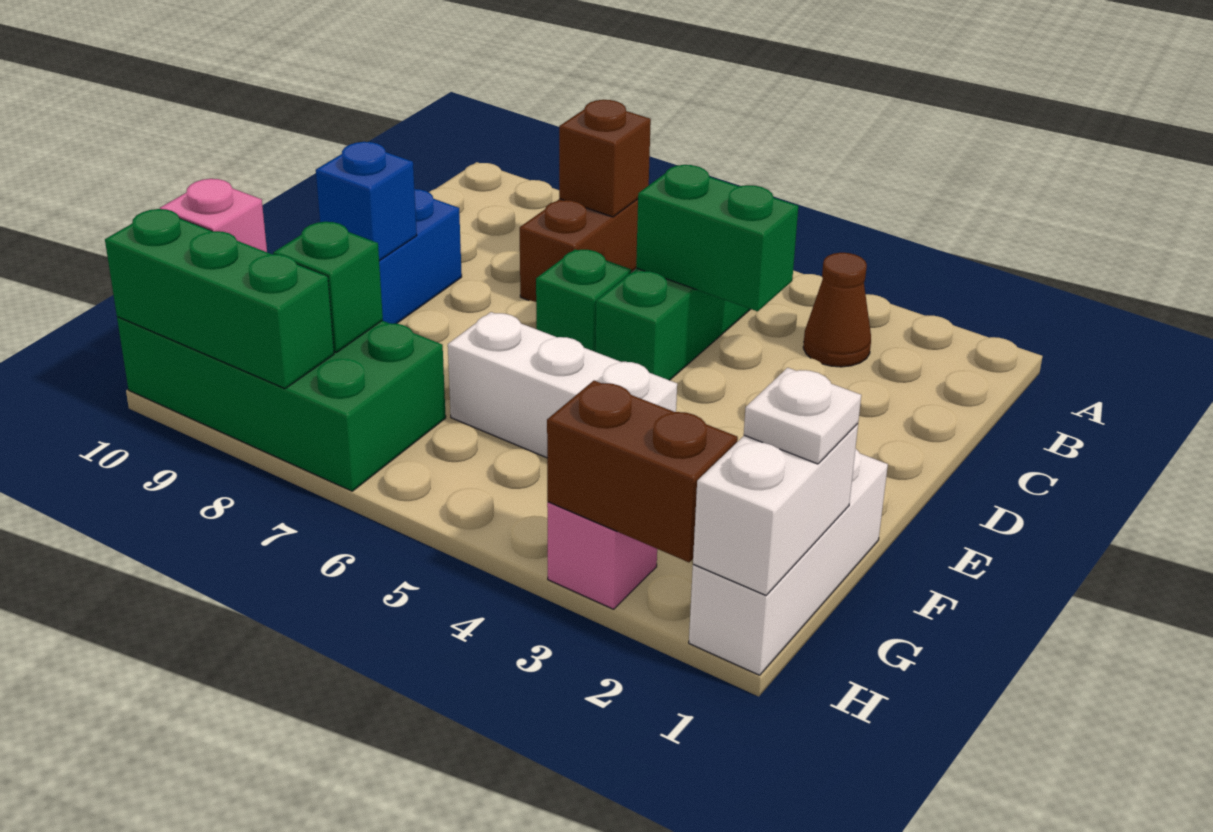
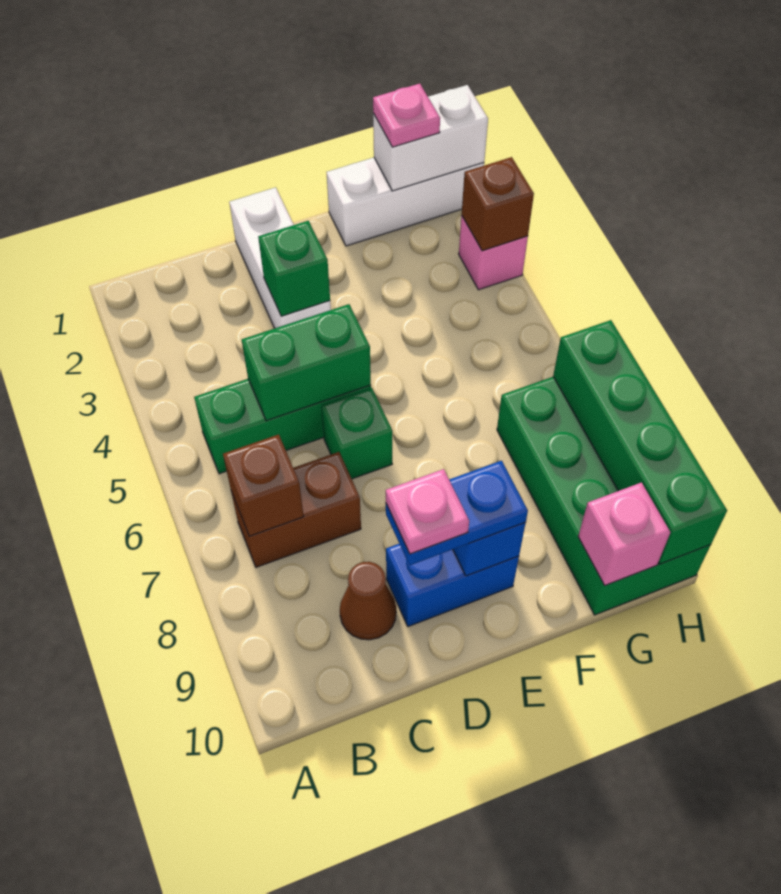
brown cone B3 level 1 -> brown cone C9 level 1
green brick C4:C5 level 2 -> green brick C5:D5 level 2
none -> blue plate D9:E9 level 3
none -> pink plate D9 level 4
white brick F4:F6 level 1 -> white brick D1:D3 level 1
white plate G1 level 3 -> pink plate G1 level 3
green brick G8 level 2 -> green brick D3 level 2
brown brick H2:H3 level 2 -> brown brick H3 level 2
green brick H8:H10 level 2 -> green brick H7:H10 level 2

